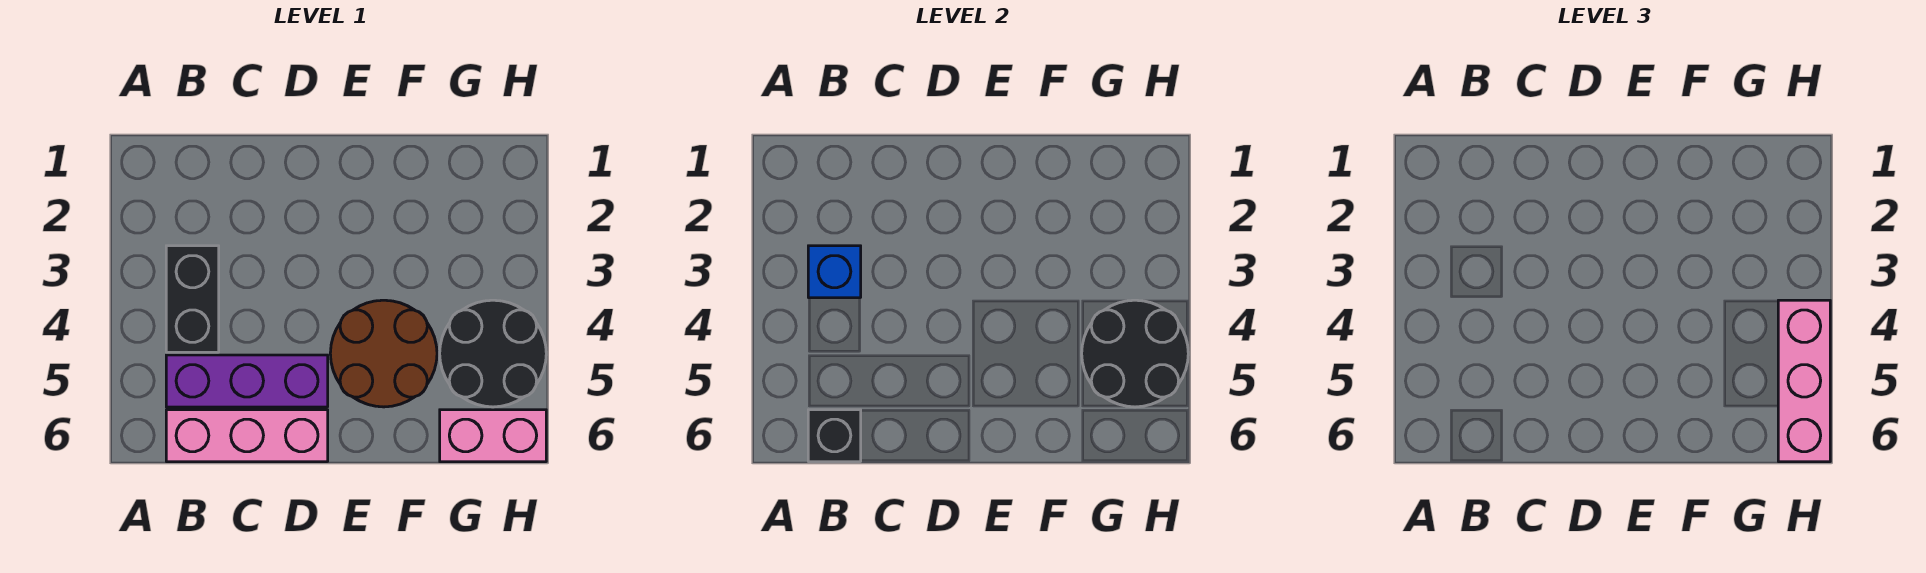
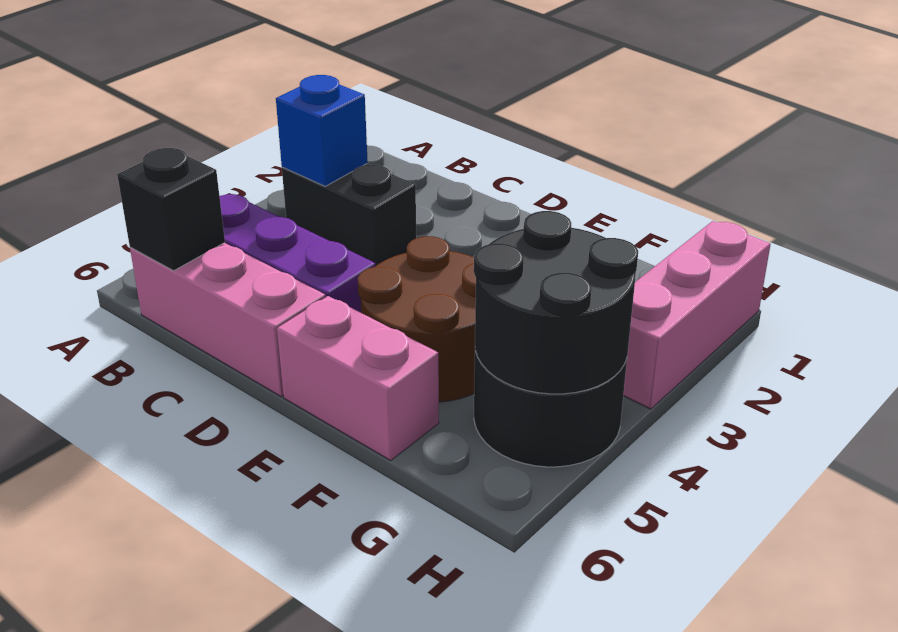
black brick B3:B4 level 1 -> black brick B3:C3 level 1
pink brick G6:H6 level 1 -> pink brick E6:F6 level 1
pink brick H4:H6 level 3 -> pink brick H1:H3 level 1

